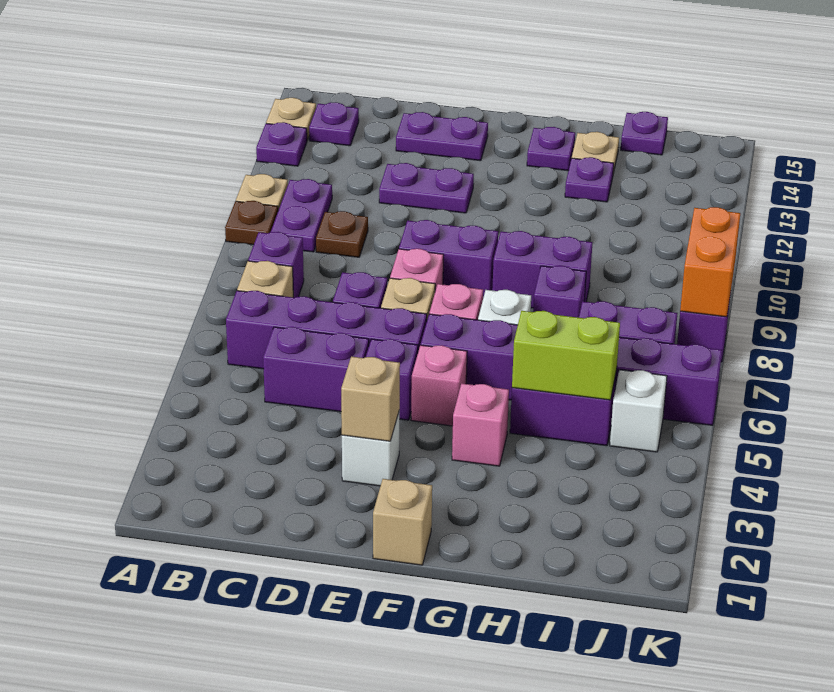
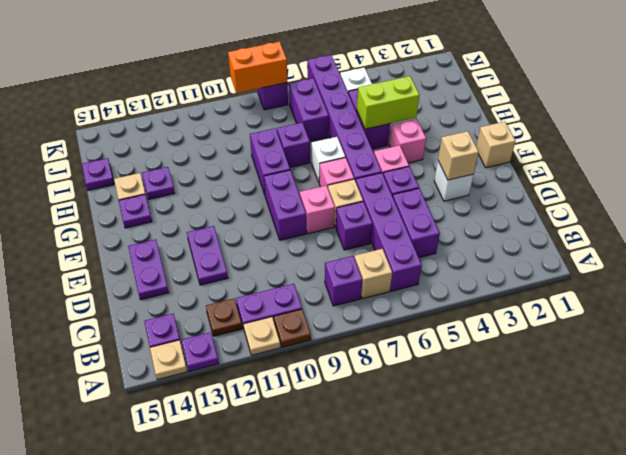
brown plate C10 level 1 -> brown plate B12 level 1
lime brick H5:I5 level 2 -> lime brick H4:H5 level 2

